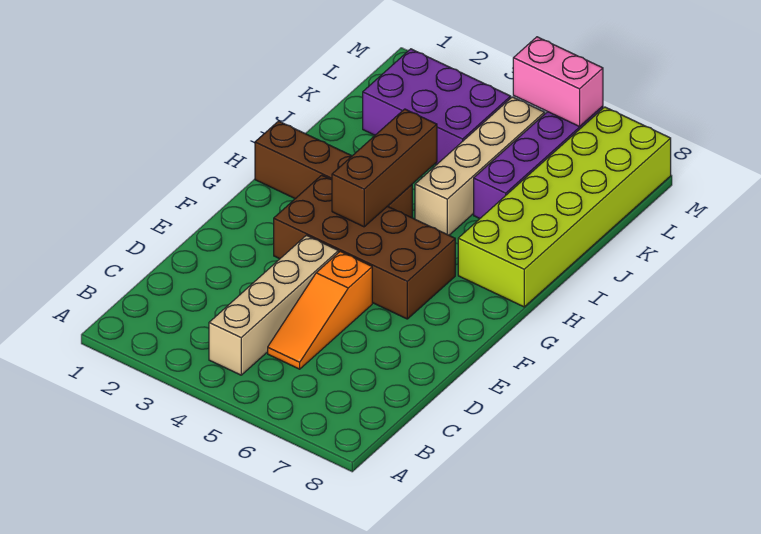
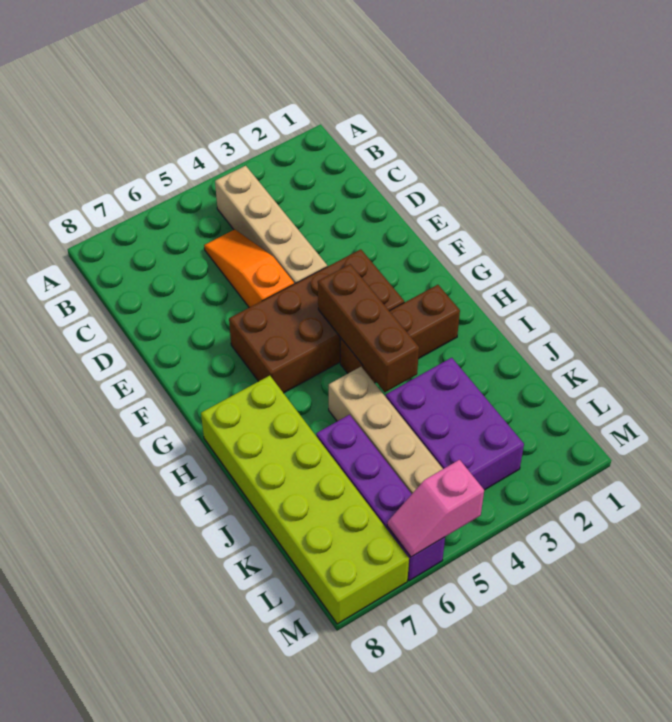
brown brick H1:H4 level 1 -> brown brick H2:H4 level 1
purple brick K2:L4 level 1 -> purple brick J3:L4 level 1
pink brick M5:M6 level 2 -> pink slope M5:M6 level 2 top 5

